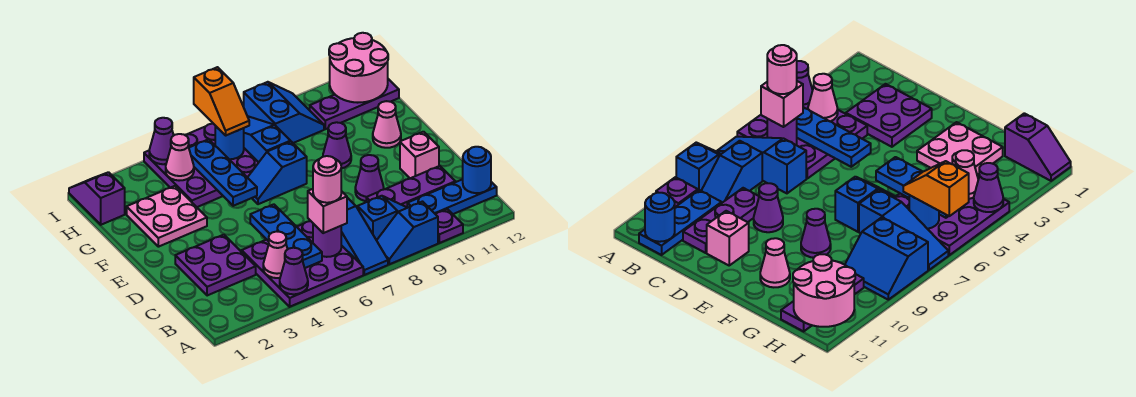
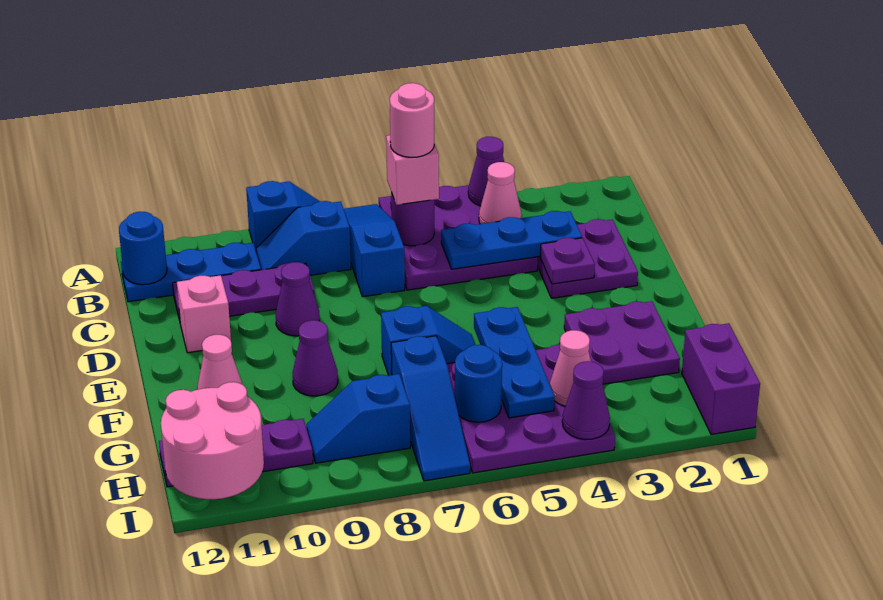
purple plate A10 level 1 -> purple plate D3 level 2
blue plate B5:D5 level 2 -> blue plate C3:C5 level 2
pink plate F2:G3 level 1 -> purple plate F2:G3 level 1
purple slope H1:I1 level 1 top H -> purple brick H1:I1 level 1
orange slope H6:I6 level 3 top I -> none
blue slope H8:I9 level 1 top 8 -> blue slope H8:H9 level 1 top 8

